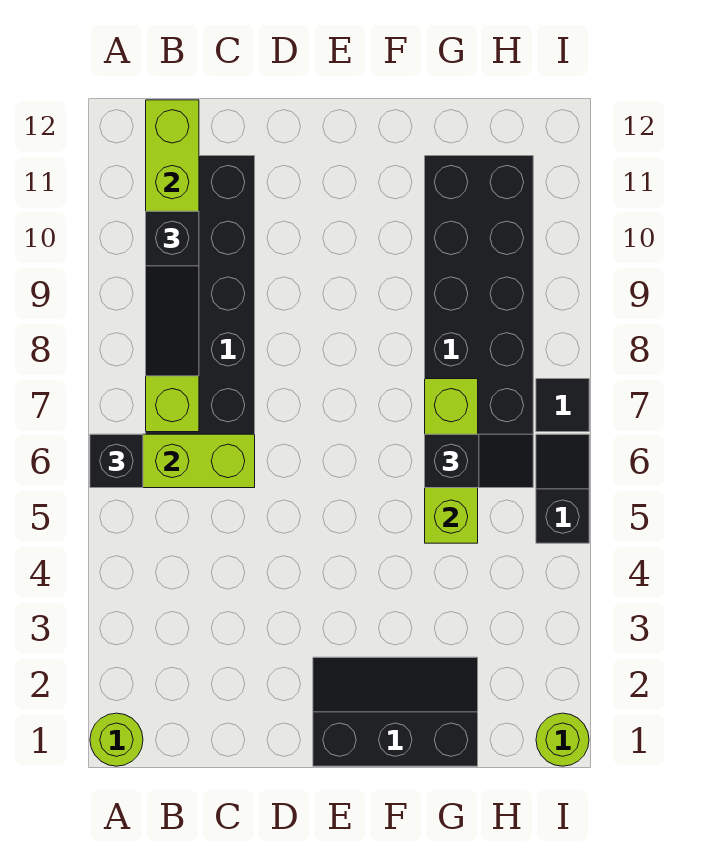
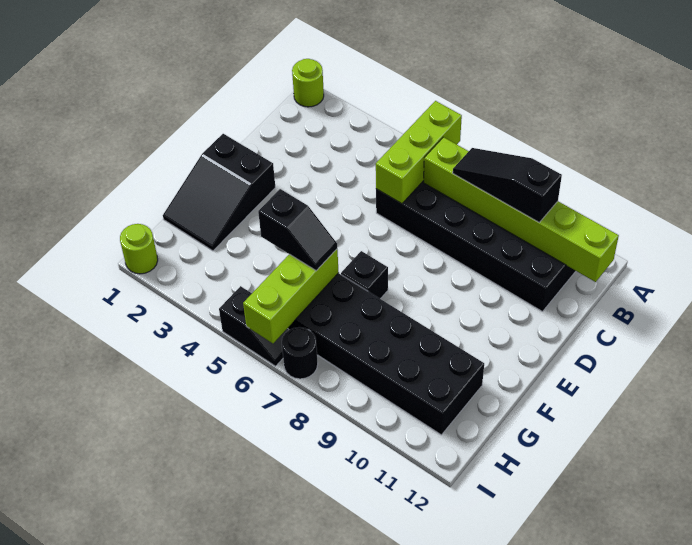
black brick A6 level 3 -> black brick F7 level 1
black slope E1:G2 level 1 top 1 -> black slope E1:G2 level 1 top E
lime brick G5:G7 level 2 -> lime brick G6:I6 level 2
black slope G6:H6 level 3 top G -> black slope G5:G6 level 3 top 5
black tile I7 level 1 -> black round brick I7 level 1

